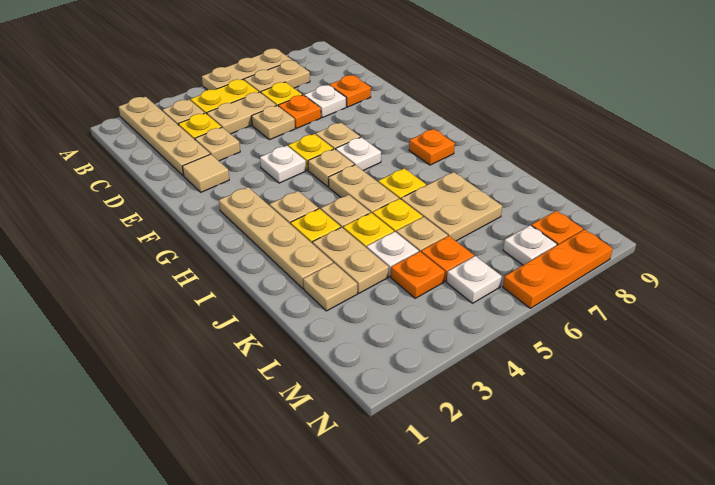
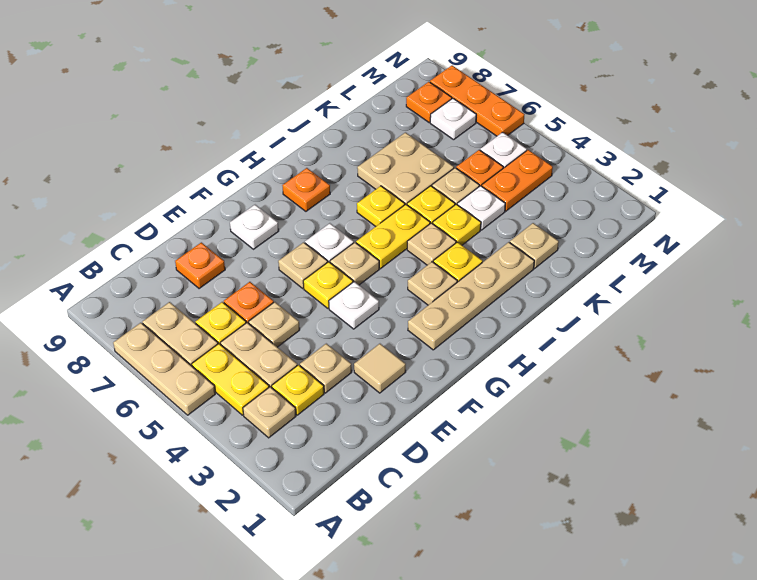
tan plate A2:D2 level 1 -> none
white plate D7 level 1 -> white plate F8 level 1
tan plate H5:I5 level 1 -> yellow plate H5:I5 level 1
tan plate J3:K3 level 1 -> none
orange plate L4 level 1 -> orange plate L4:M4 level 1

